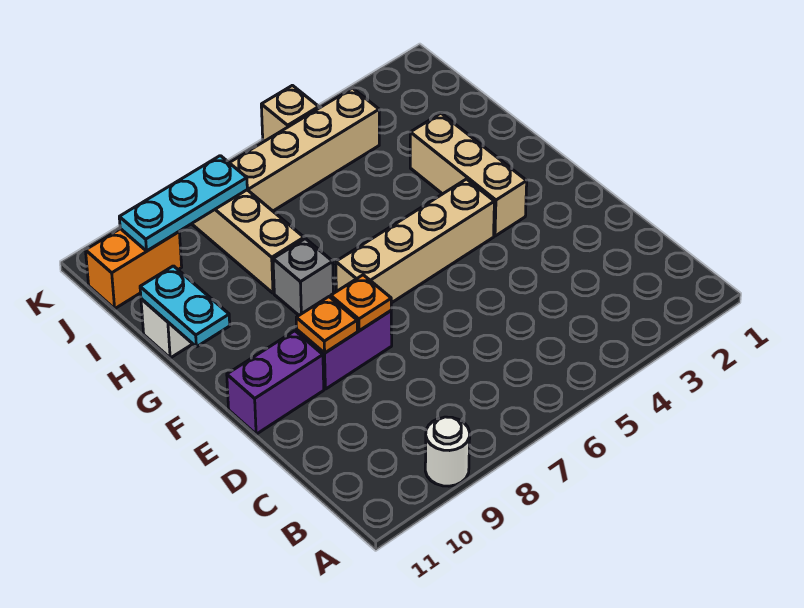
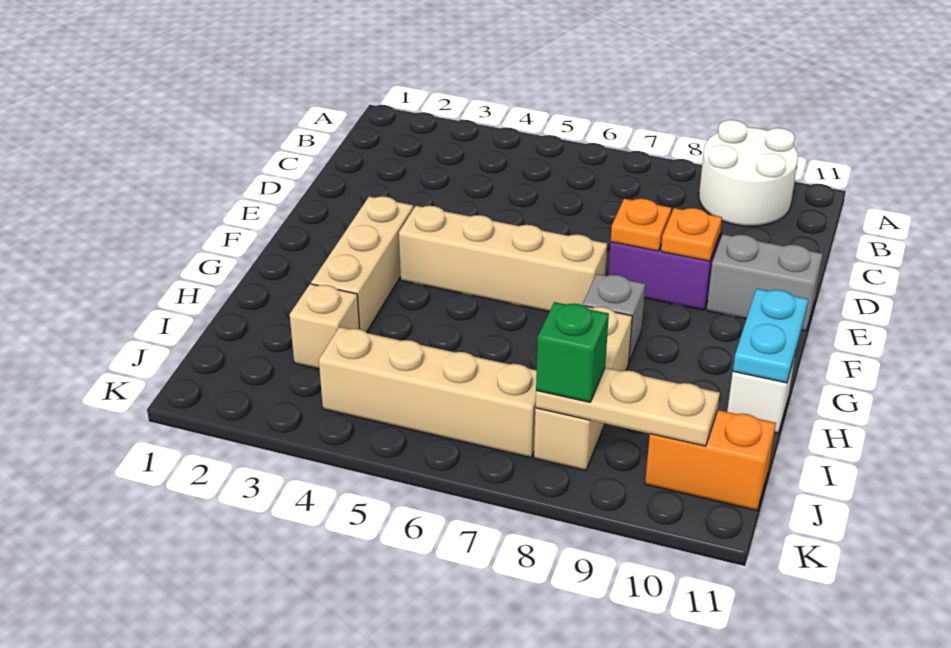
white round brick A9 level 1 -> white round brick A9:B10 level 1
purple brick E10:E11 level 1 -> grey brick E10:E11 level 1
cyan plate J8:J10 level 2 -> tan plate J8:J10 level 2
none -> green brick J8 level 3
tan brick K5 level 1 -> tan brick I3 level 1

